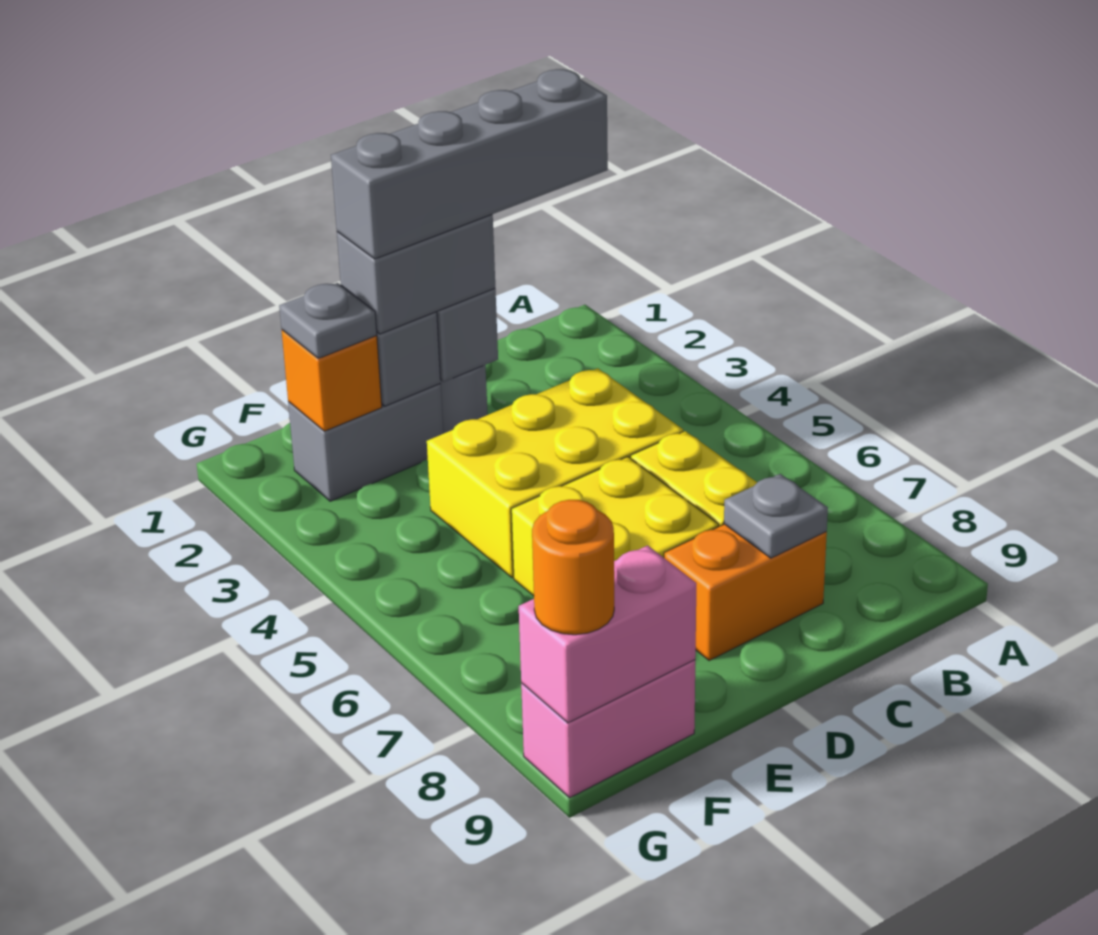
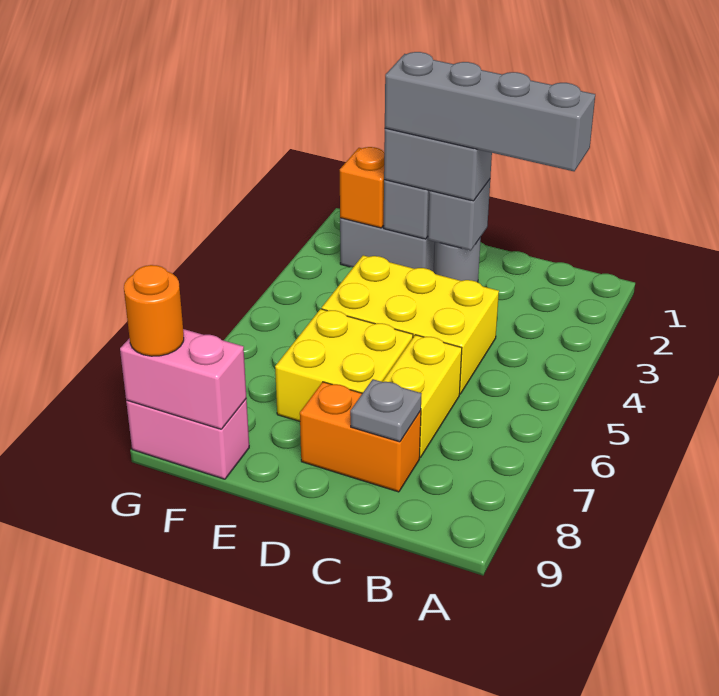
grey plate F2 level 3 -> none

